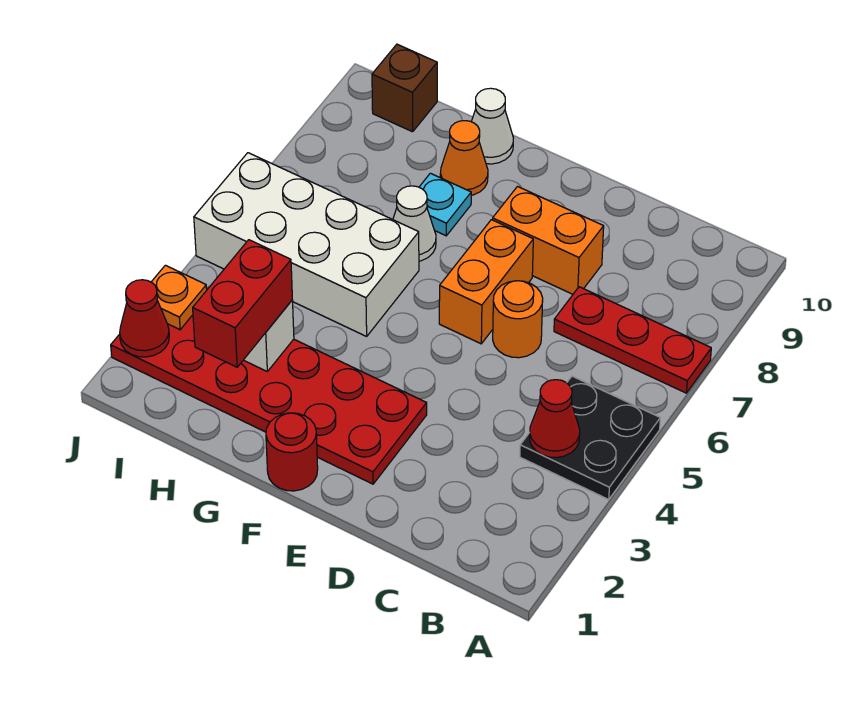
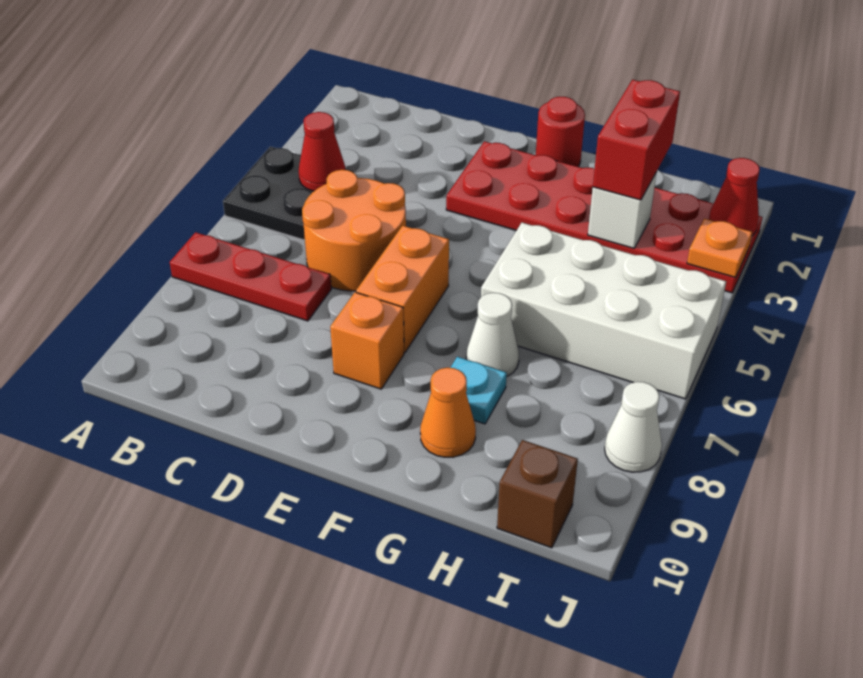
orange round brick D6 level 1 -> orange round brick C5:D6 level 1
orange brick D8:E8 level 1 -> orange brick E8 level 1
white cone G10 level 1 -> white cone J8 level 1

